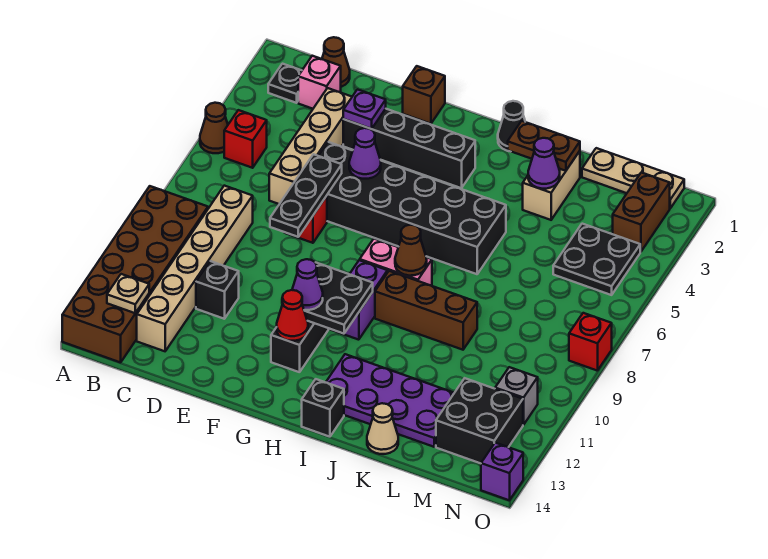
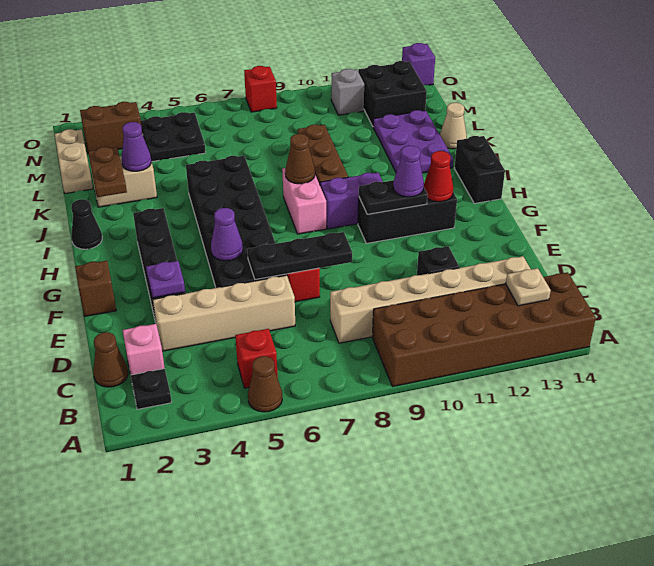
black plate G10:H11 level 2 -> black plate G10:G11 level 2
purple plate I12:L13 level 1 -> purple plate J12:L13 level 1
black brick I14 level 1 -> black brick H14:I14 level 1

